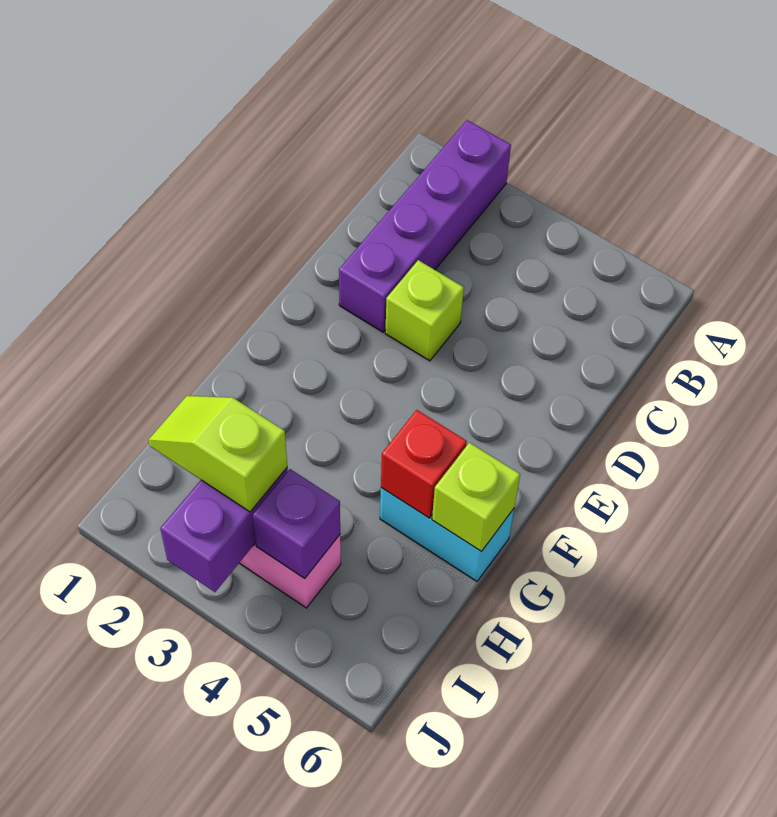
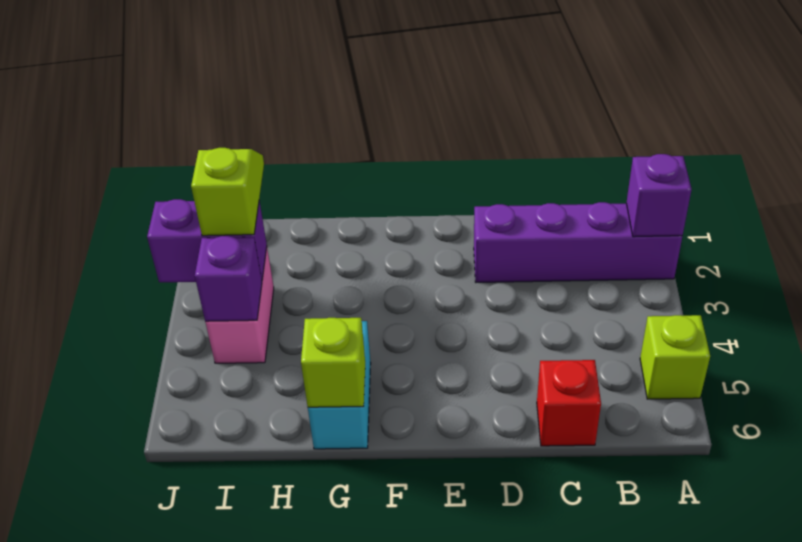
none -> purple brick A2 level 2
lime brick D3 level 1 -> lime brick A5 level 1
red brick G5 level 2 -> red brick C6 level 1

